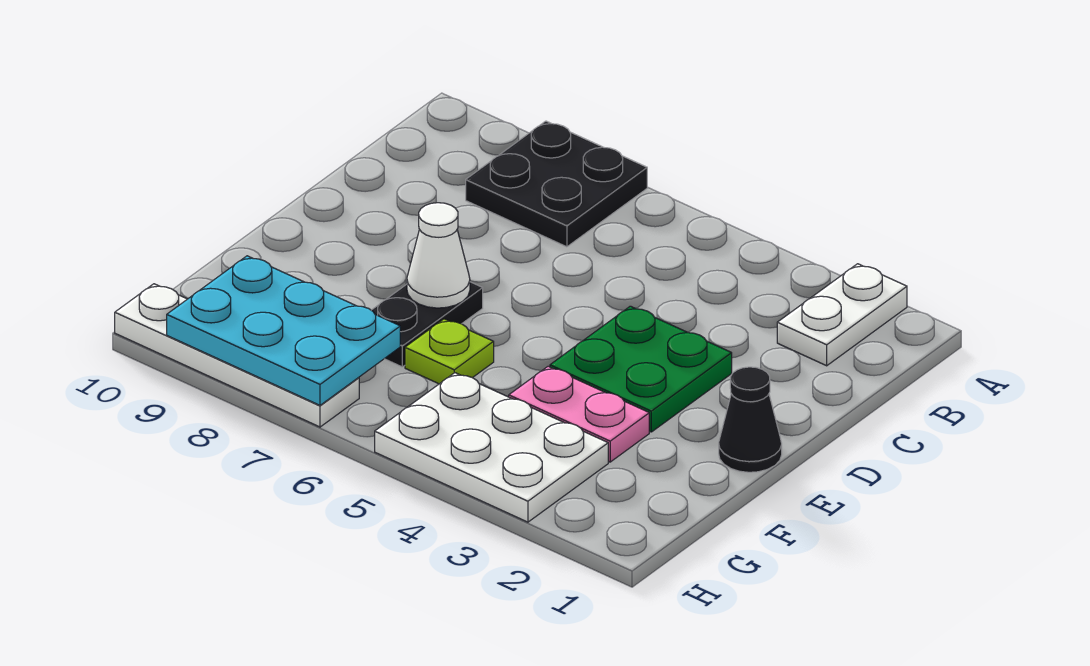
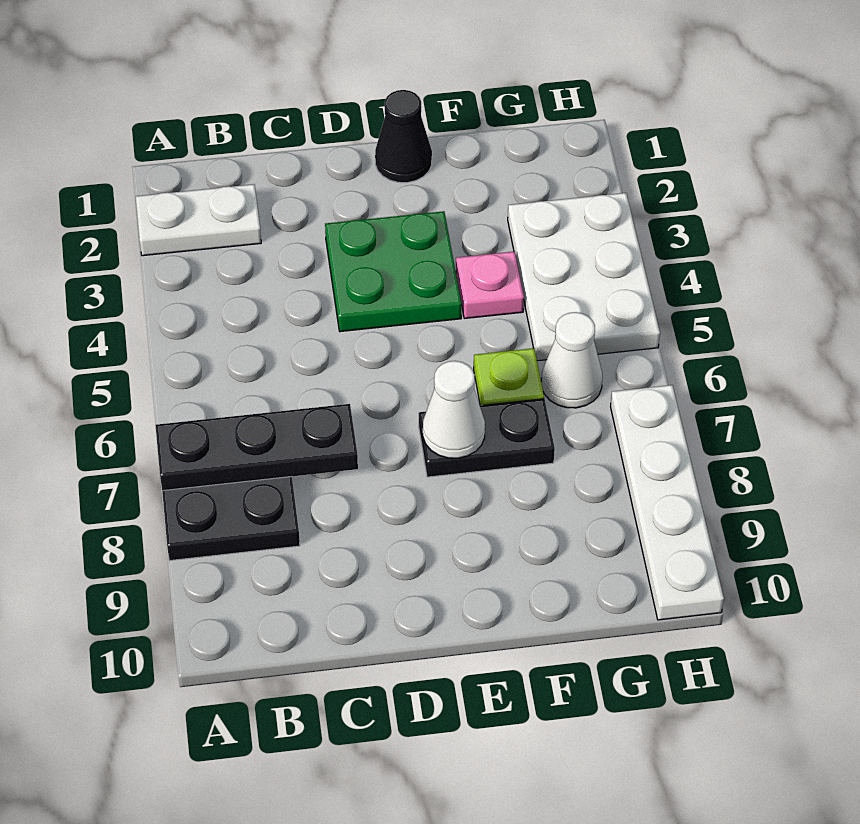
none -> black plate A7:C7 level 2
pink plate F3:F4 level 1 -> pink plate F4 level 1
none -> white cone G6 level 1
cyan plate G7:H9 level 2 -> none

